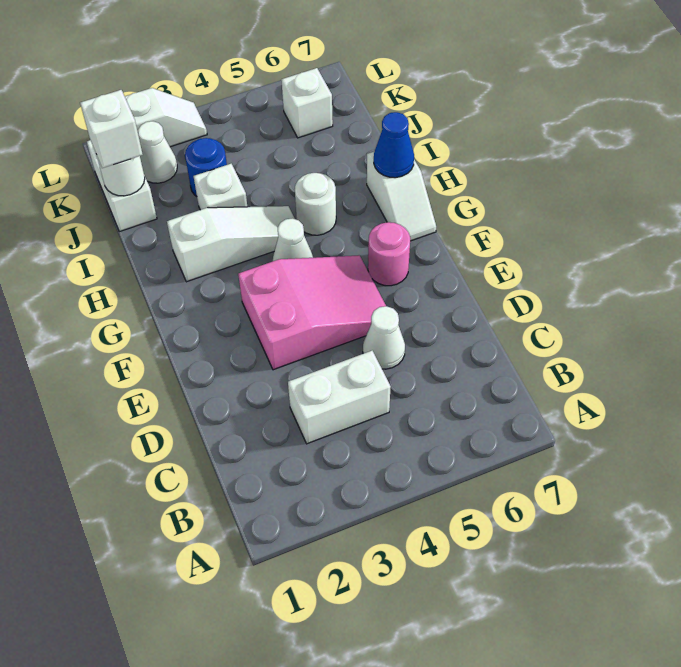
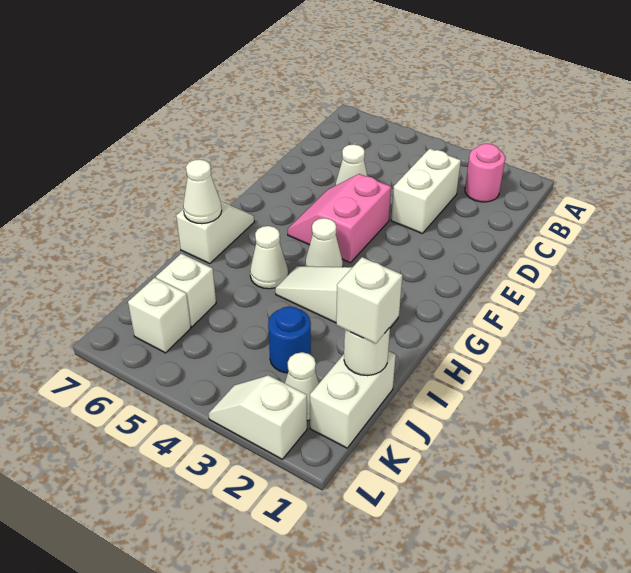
white brick C3:C4 level 1 -> white brick C3:D3 level 1
pink slope E3:F5 level 1 top 3 -> pink slope E4:F5 level 1 top 4
pink round brick F6 level 1 -> pink round brick B2 level 1
white round brick H5 level 1 -> white cone H5 level 1
blue cone H7 level 2 -> white cone H7 level 2
white brick I3 level 1 -> white brick J6 level 1

